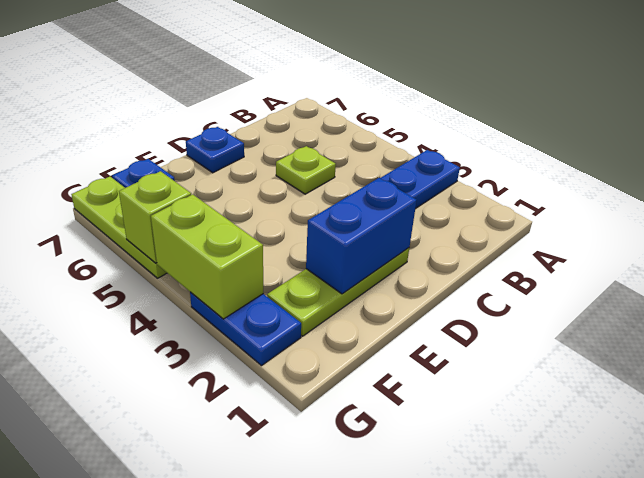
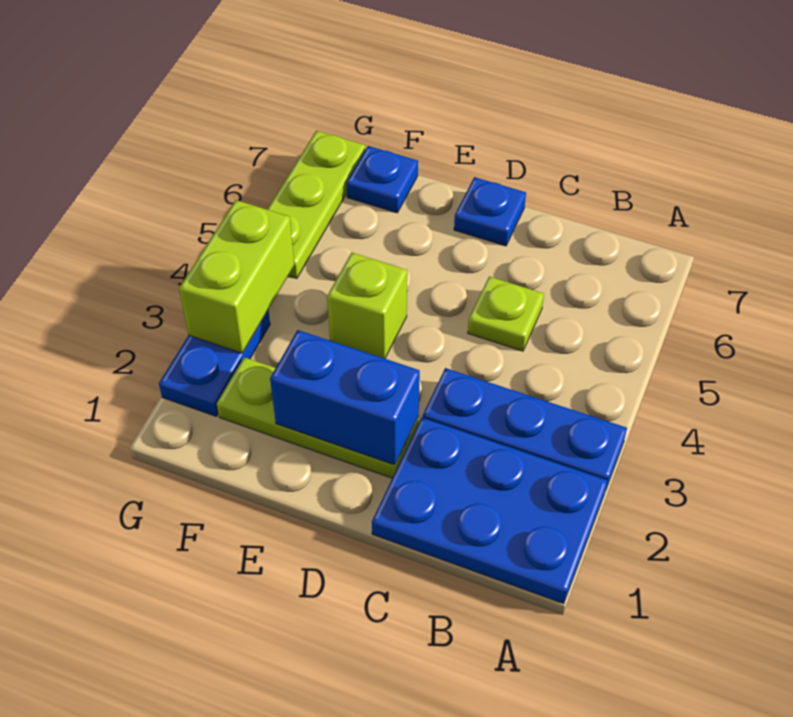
none -> blue plate A1:C2 level 1
lime brick G5 level 2 -> lime brick E4 level 1

